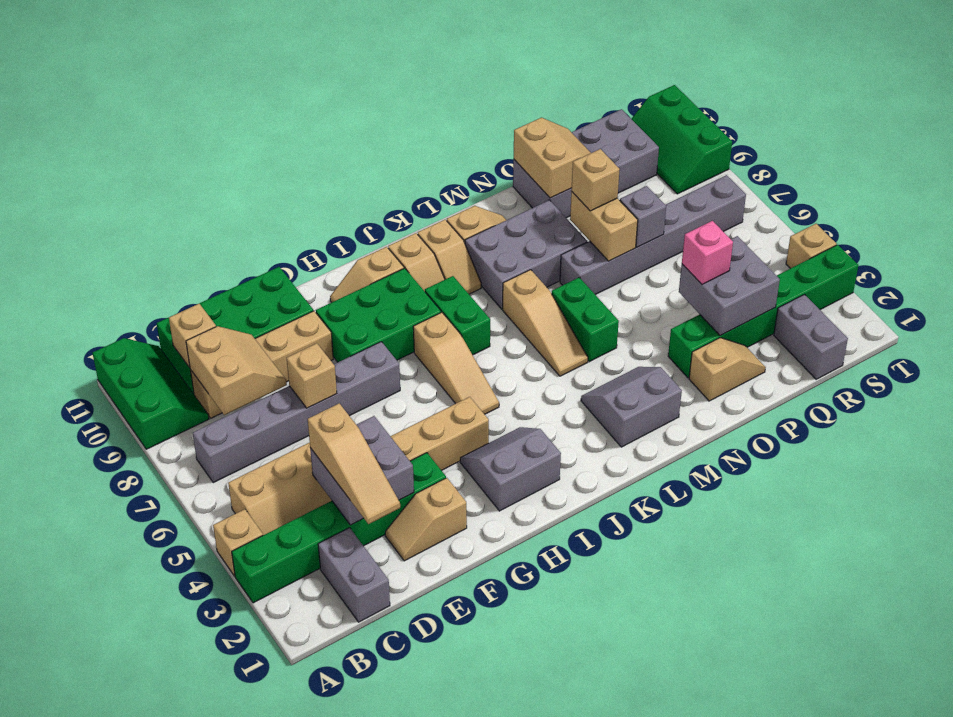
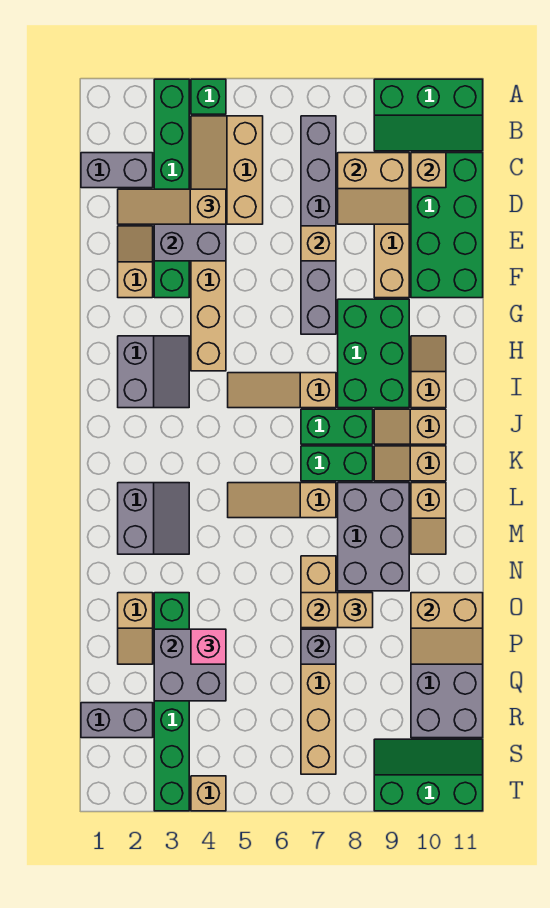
tan brick A4 level 1 -> green brick A4 level 1
green brick M5:M6 level 1 -> green brick K7:K8 level 1
grey brick N7:S7 level 1 -> tan brick N7:S7 level 1

